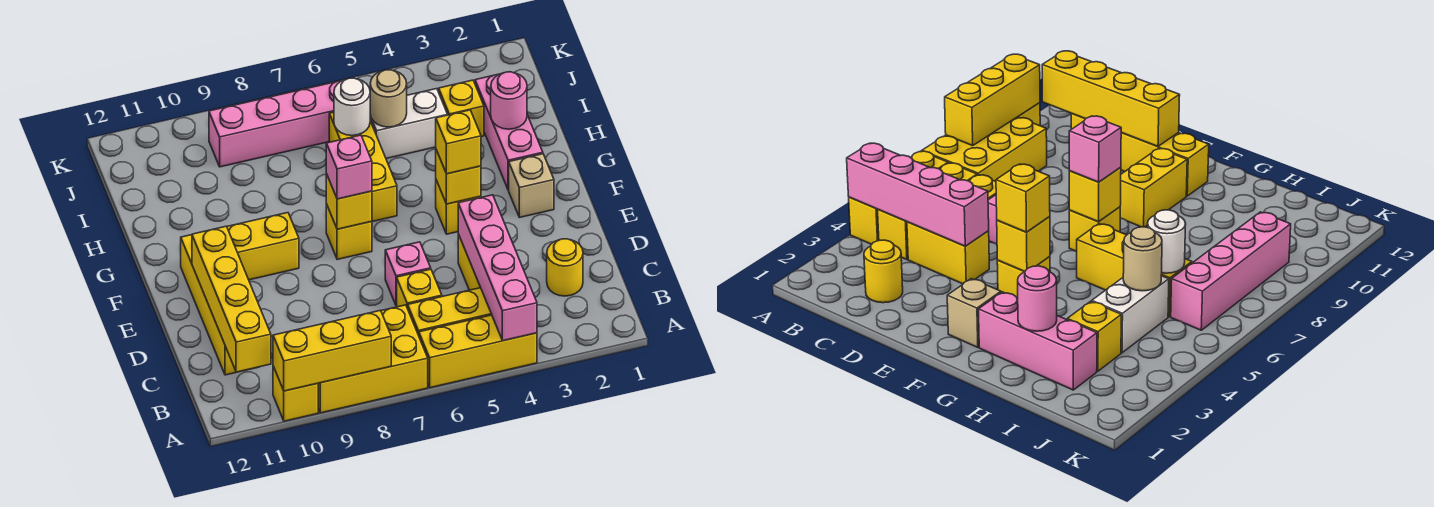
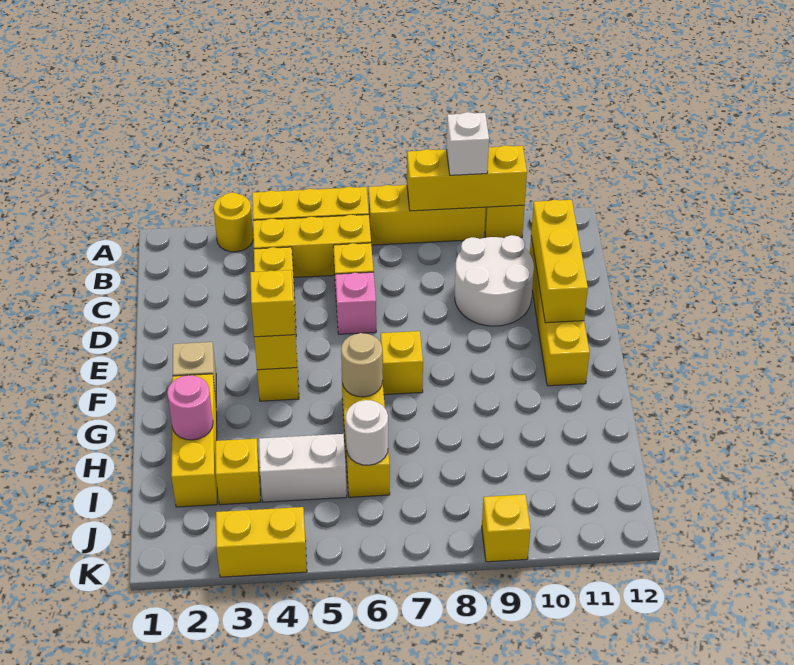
pink brick A4:D4 level 2 -> none
yellow brick A7:B9 level 1 -> yellow brick A7:A9 level 1
none -> white brick A9 level 3
yellow brick B11:E11 level 2 -> yellow brick C11:E11 level 2
yellow round brick C2 level 1 -> yellow round brick A3 level 1
none -> white round brick C9:D10 level 1
yellow brick F7 level 2 -> yellow brick K9 level 1
pink brick F7 level 3 -> none
yellow brick F9:F10 level 1 -> yellow brick K3:K4 level 1
pink brick G2:I2 level 1 -> yellow brick G2:I2 level 1
tan round brick I5 level 2 -> tan round brick G6 level 2
pink brick J6:J9 level 1 -> none

